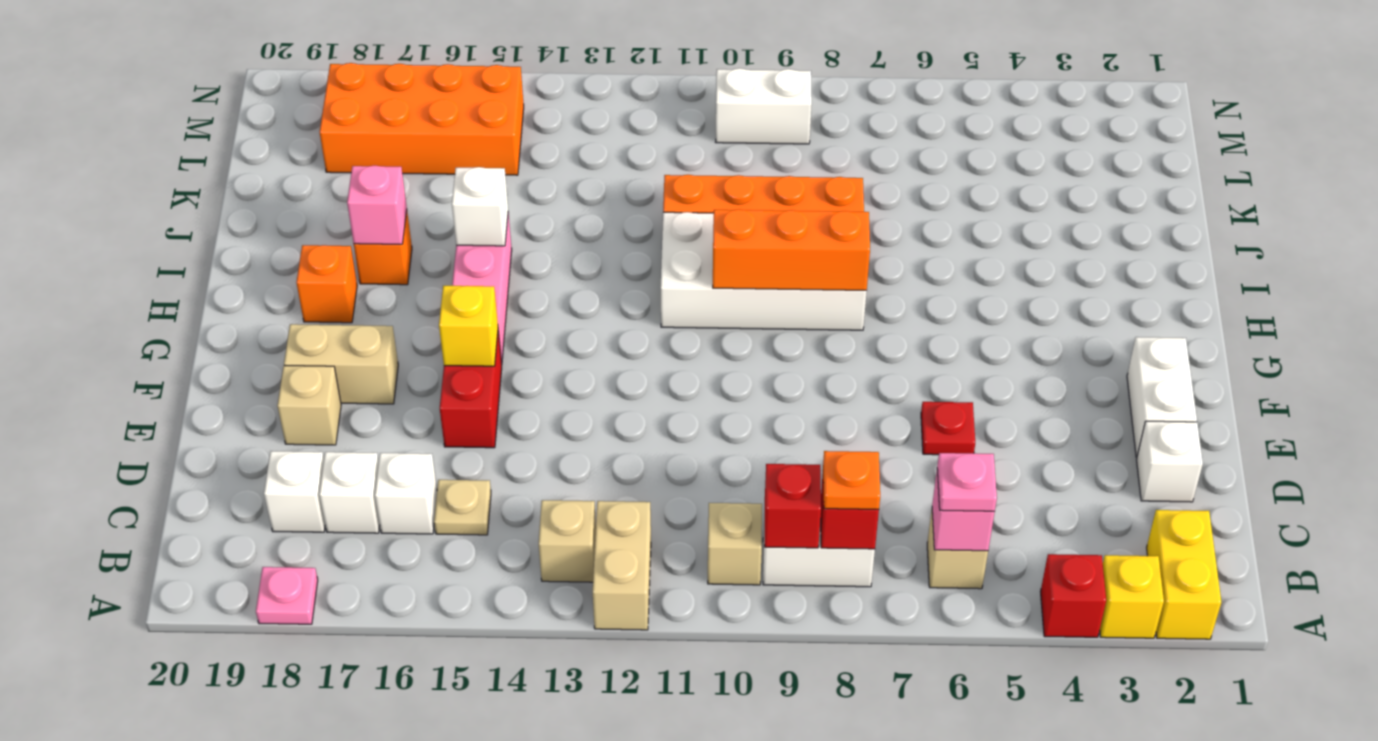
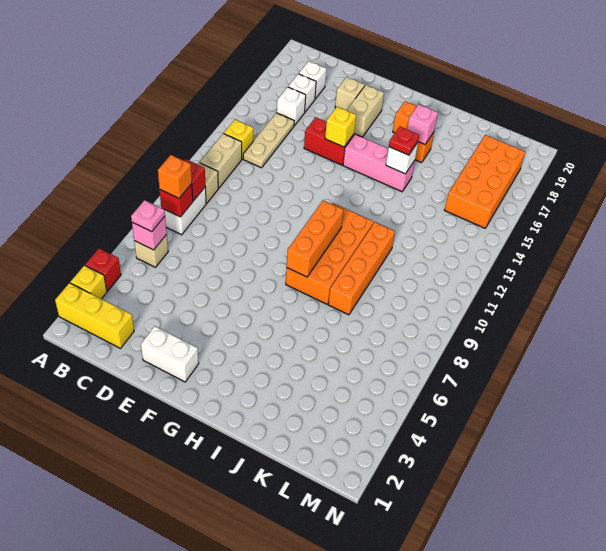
yellow brick A2:B2 level 1 -> yellow brick A2:C2 level 1
tan brick A12:B12 level 1 -> tan brick B11:B12 level 1
pink plate A18 level 1 -> none
orange plate B8 level 3 -> orange brick B8 level 3
tan brick B13 level 1 -> yellow brick B13 level 1
tan plate C15 level 1 -> tan plate C13:C15 level 1
white brick D2 level 1 -> none
red plate E6 level 1 -> red plate I15 level 3
white brick H8:I11 level 1 -> orange brick H8:I11 level 1
white brick M9:M10 level 1 -> none

